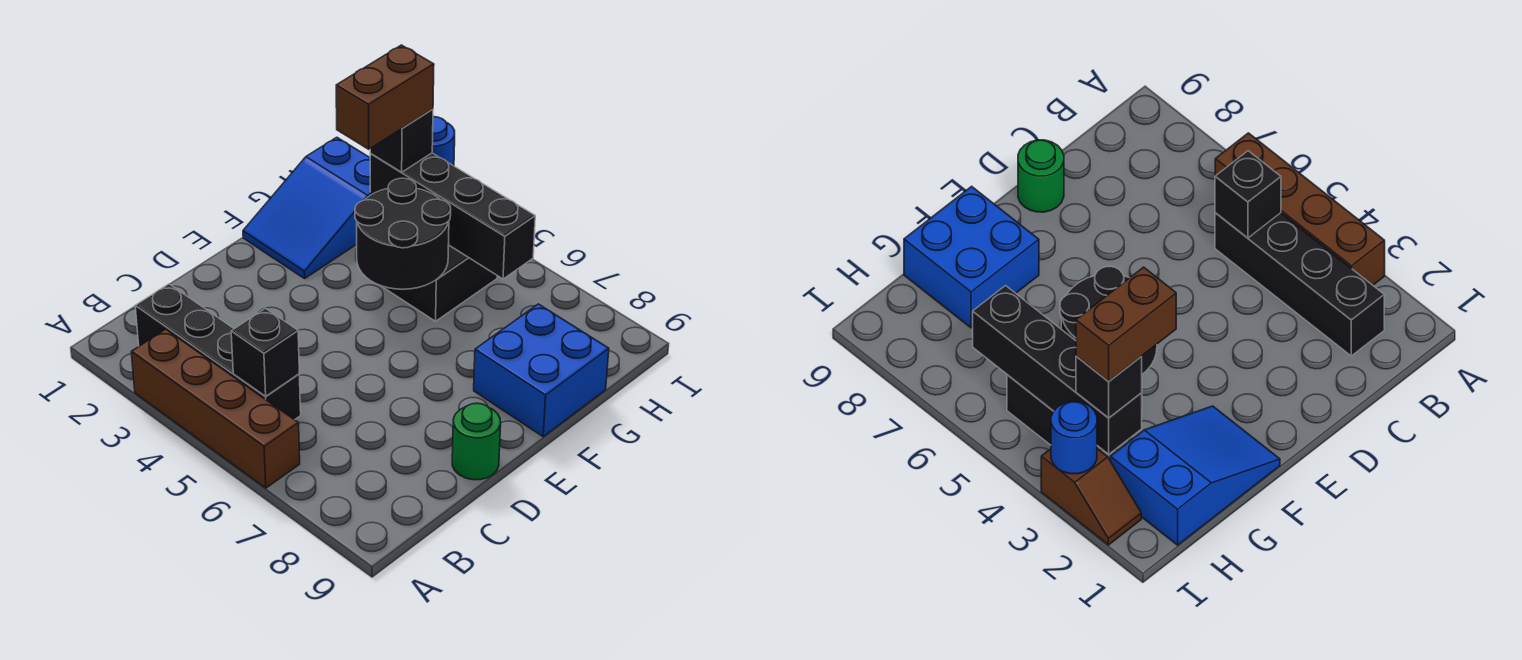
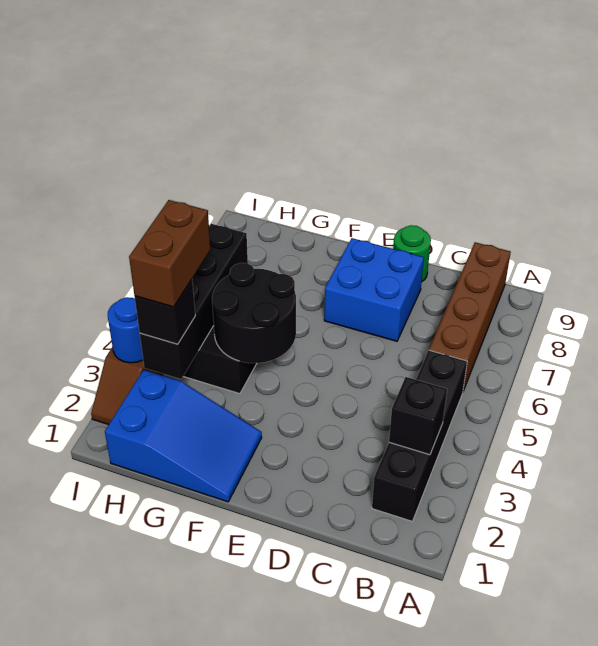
brown brick A3:A6 level 1 -> brown brick B6:B9 level 1
black brick B5 level 2 -> black brick B3 level 2
blue brick F8:G9 level 1 -> blue brick D7:E8 level 1
brown brick G3:H3 level 4 -> brown brick H3:H4 level 4

